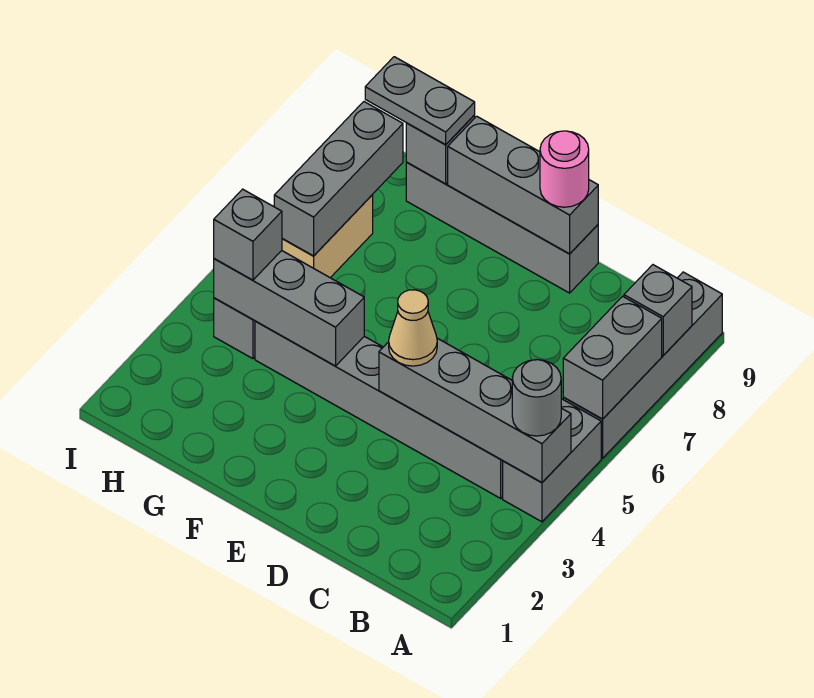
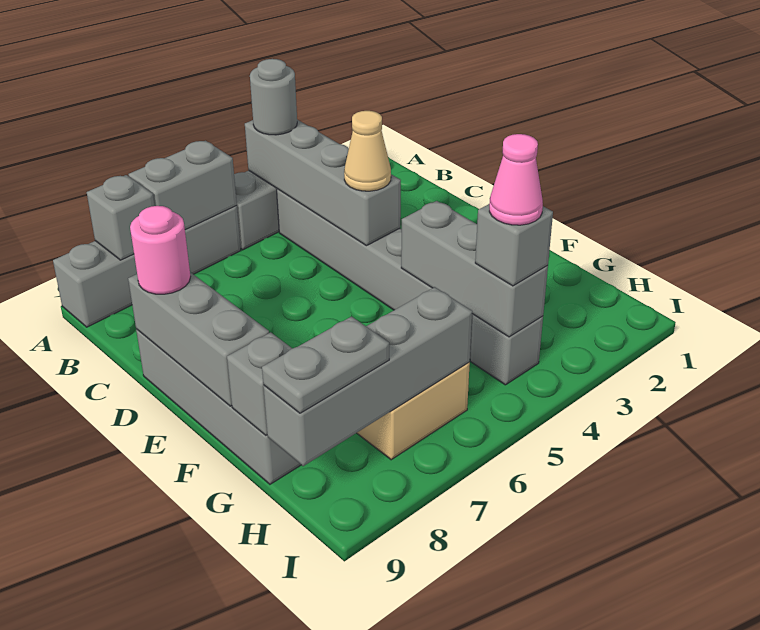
grey plate G9:H9 level 3 -> grey plate H8:H9 level 3
none -> pink cone H4 level 4
grey brick H6:H8 level 2 -> grey brick H6:H9 level 2

